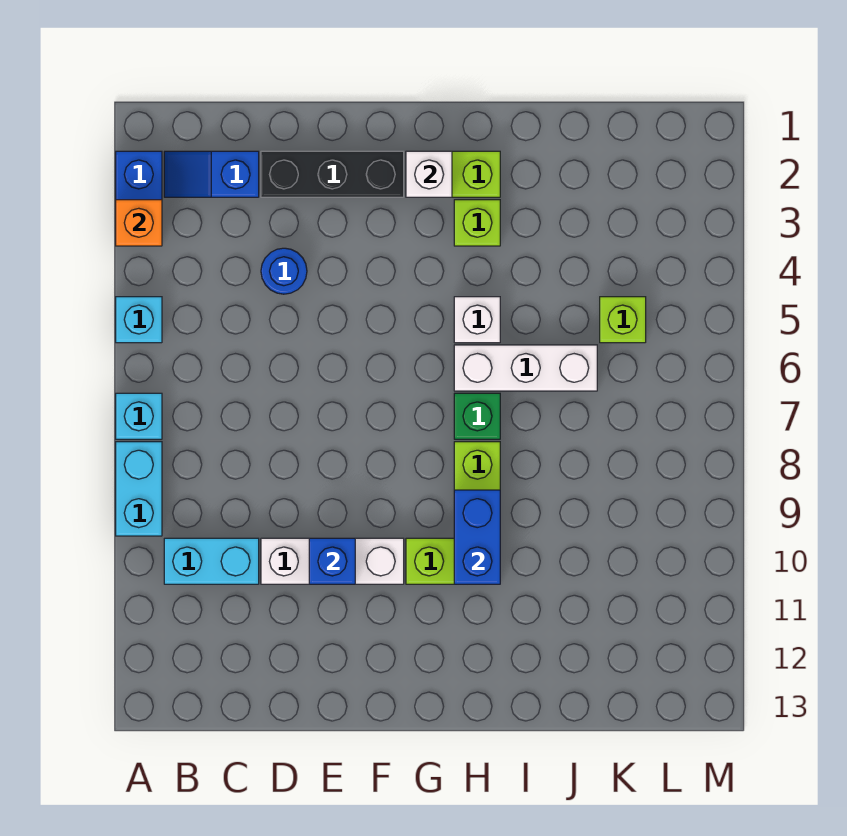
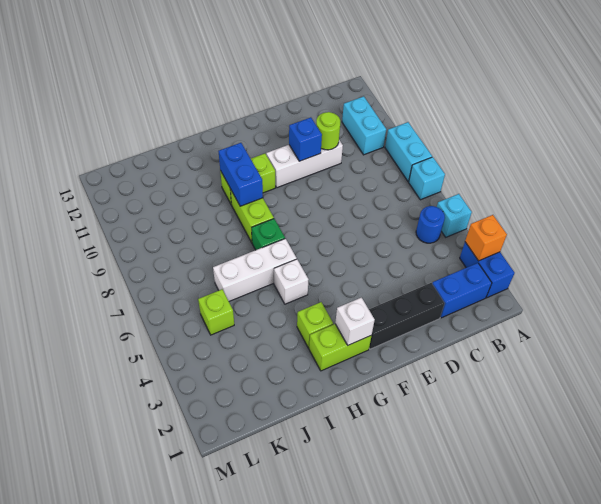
blue slope B2:C2 level 1 top C -> blue brick B2:C2 level 1
cyan brick B10:C10 level 1 -> cyan brick B10:B11 level 1
blue round brick D4 level 1 -> blue round brick B5 level 1
none -> lime round brick D10 level 2

